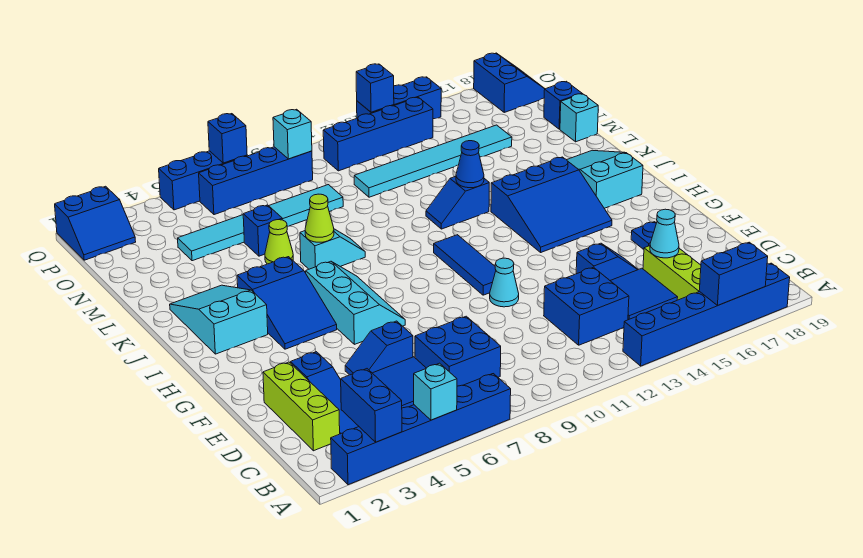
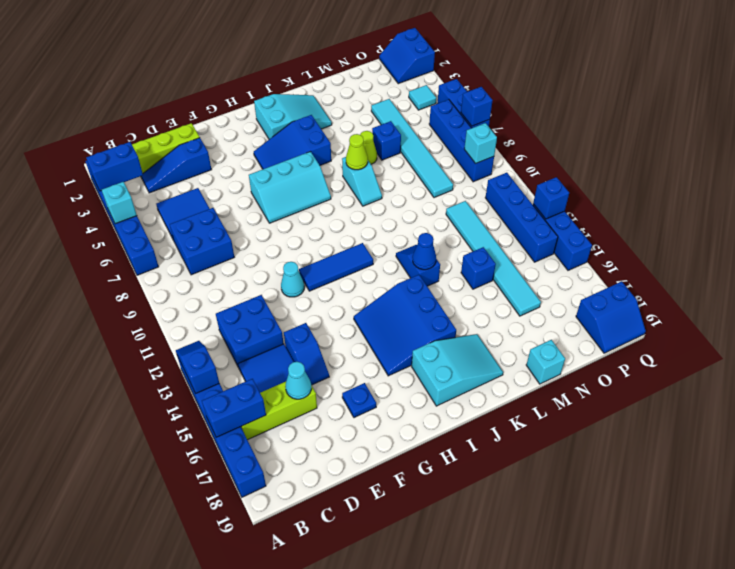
blue brick A16:A17 level 2 -> blue brick A16:B16 level 2
blue slope E5:E6 level 1 top 6 -> blue slope A13:A14 level 2 top 14
blue brick N19 level 1 -> blue brick M14 level 1
none -> cyan tile P4 level 1

